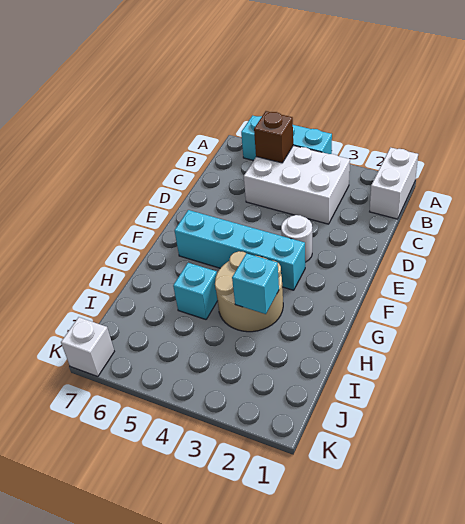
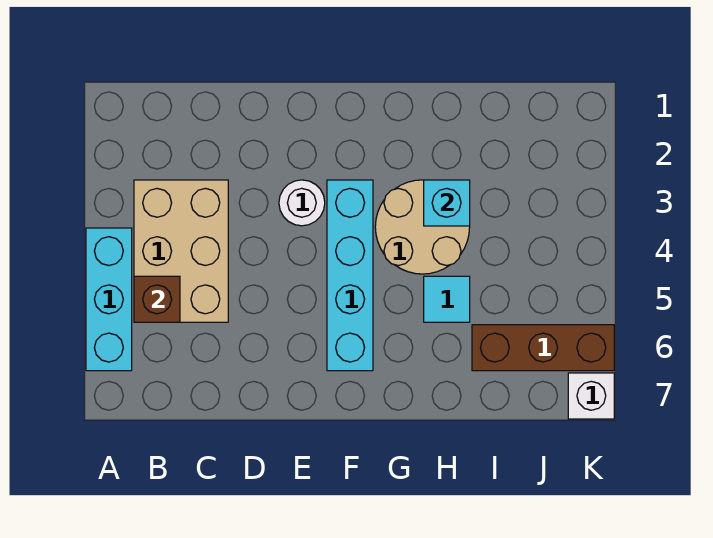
white brick A1:B1 level 1 -> none
white brick B3:C5 level 1 -> tan brick B3:C5 level 1
cyan brick H5 level 1 -> cyan tile H5 level 1
none -> brown brick I6:K6 level 1

